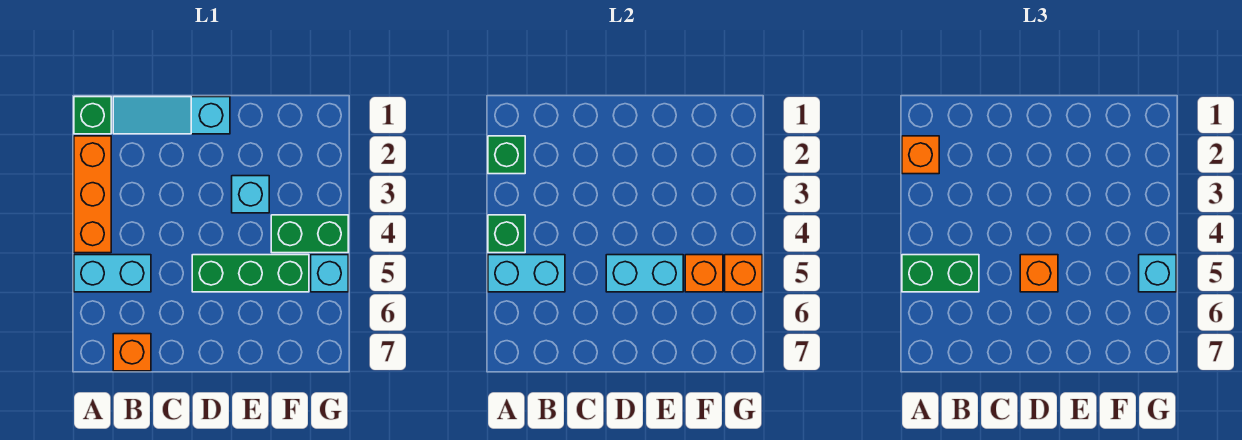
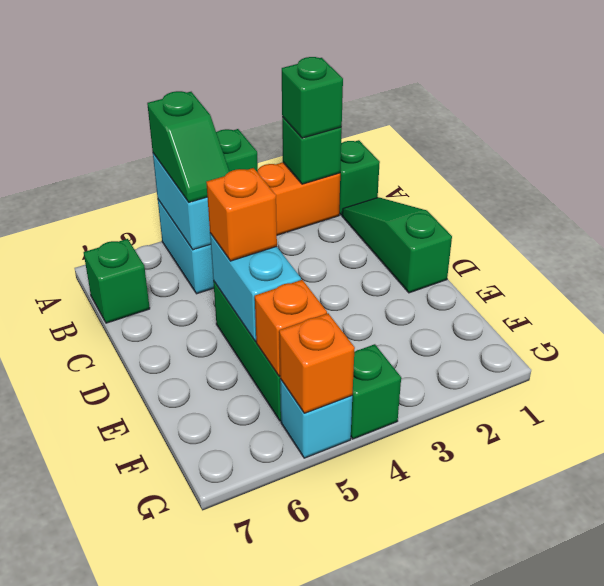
orange brick A2 level 3 -> green brick A2 level 3
green brick A5:B5 level 3 -> green slope A5:B5 level 3 top A
cyan slope B1:D1 level 1 top D -> green slope B1:D1 level 1 top D
orange brick B7 level 1 -> green brick B7 level 1
cyan brick E3 level 1 -> none
green brick F4:G4 level 1 -> green brick G4 level 1
cyan brick G5 level 3 -> none

